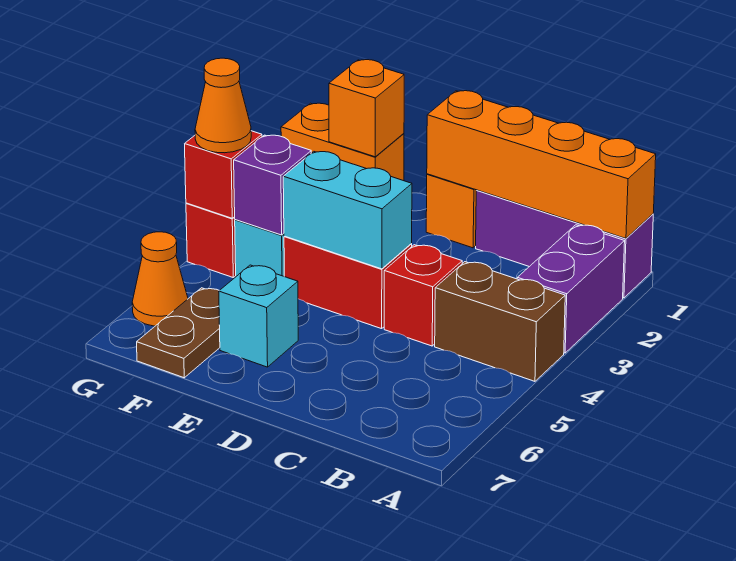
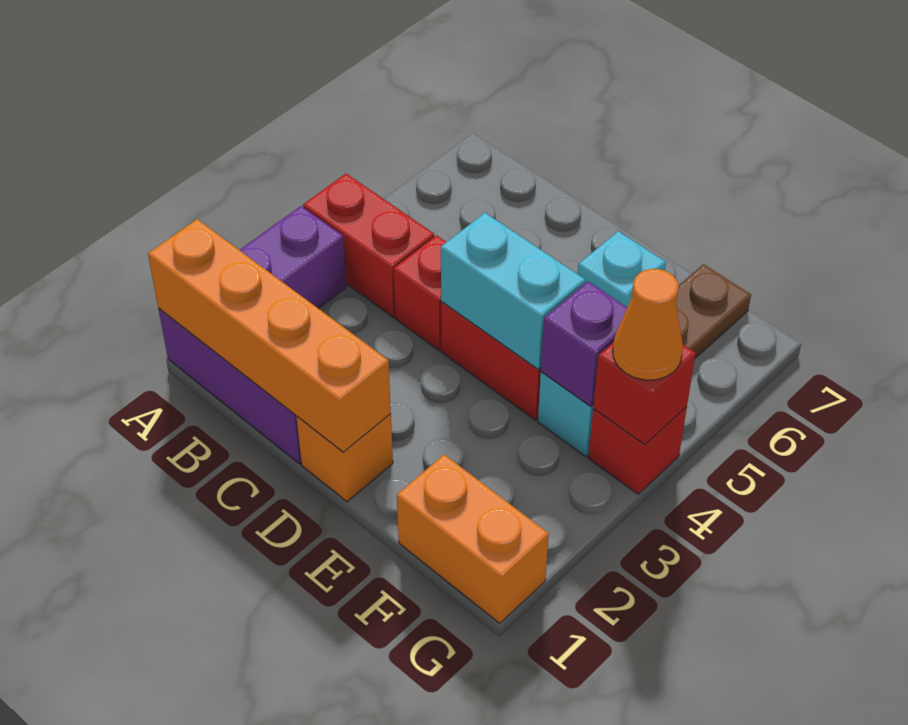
brown brick A4:B4 level 1 -> red brick A4:B4 level 1
orange brick F1 level 2 -> none
orange cone G6 level 1 -> none

